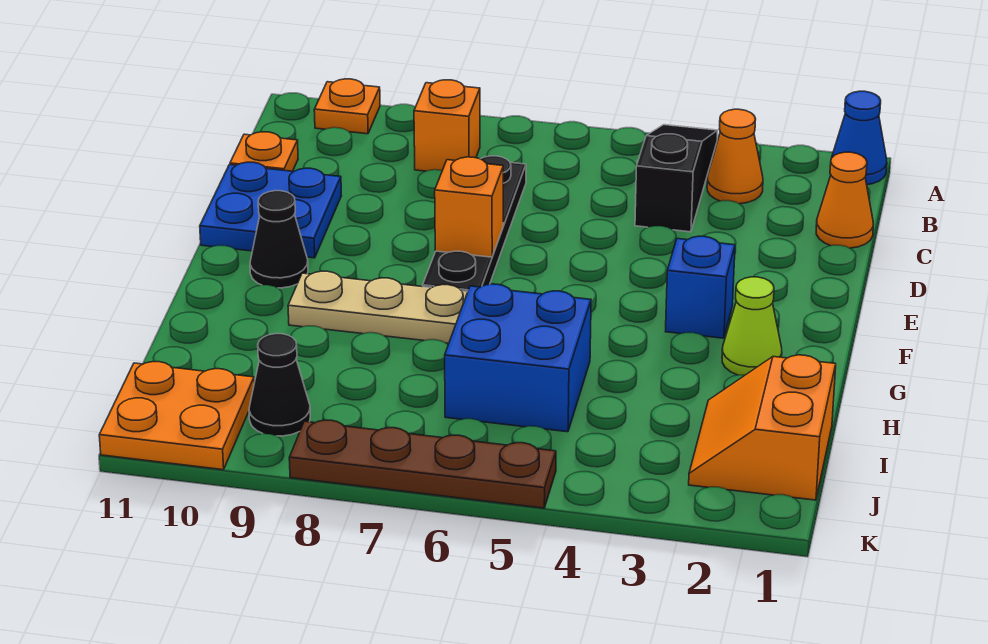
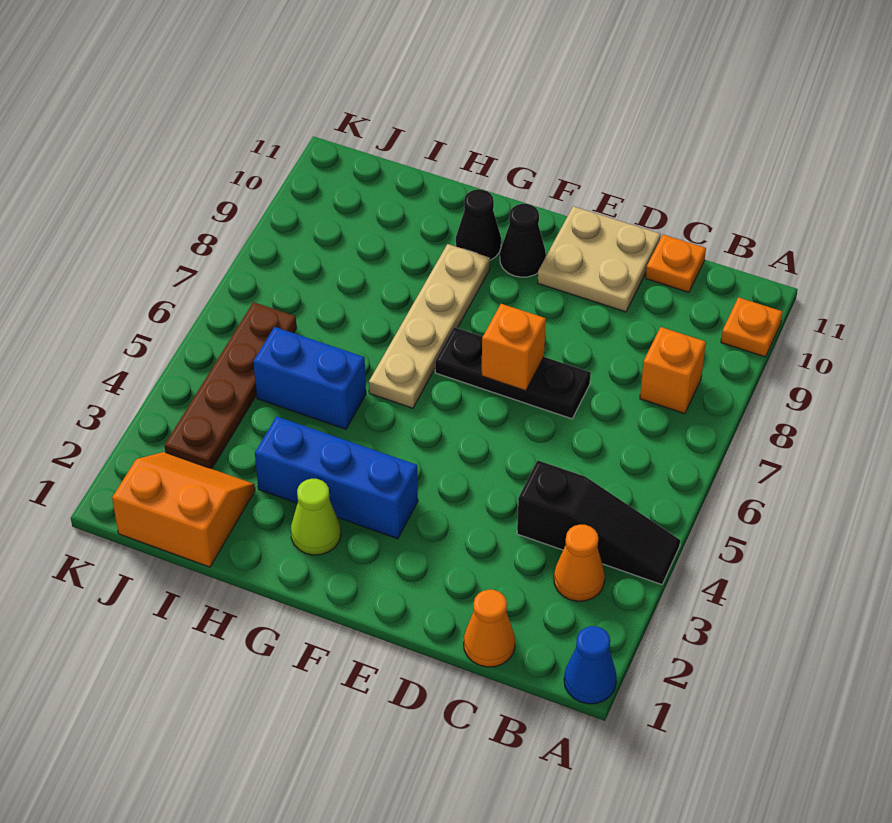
black plate C7:F7 level 1 -> black plate D7:F7 level 1
blue plate D10:E11 level 1 -> tan plate D10:E11 level 1
blue brick F3 level 1 -> blue brick F3:H3 level 1
blue brick H5:I6 level 1 -> blue brick H5:I5 level 1
black cone J9 level 1 -> black cone G10 level 1
orange plate J10:K11 level 1 -> none
brown plate K5:K8 level 1 -> brown plate J3:J6 level 1

